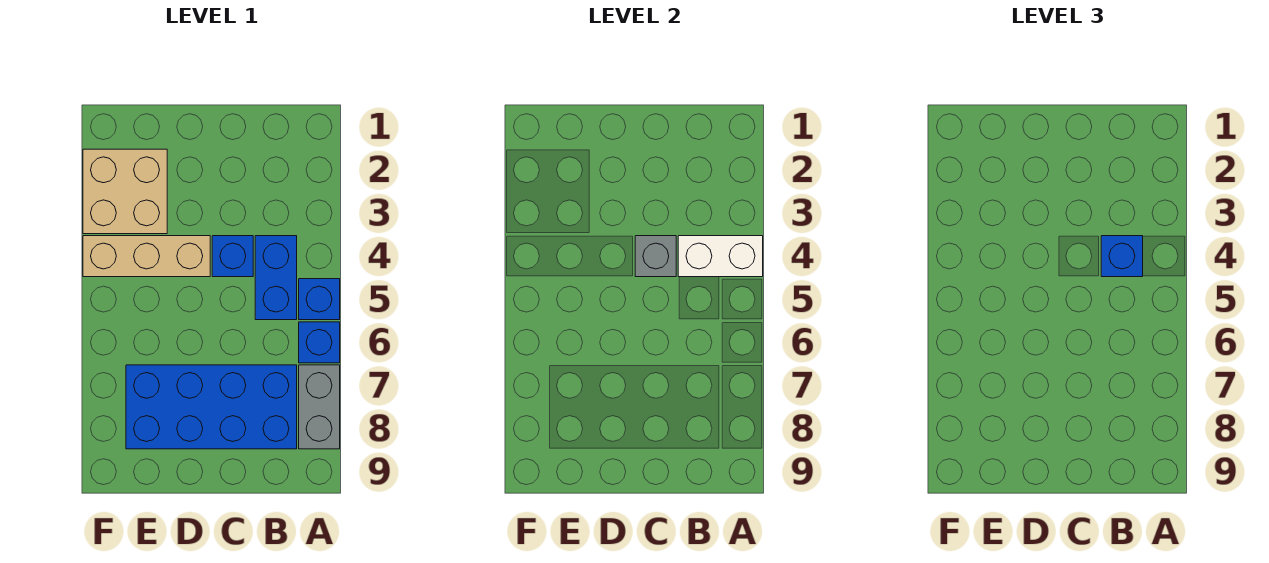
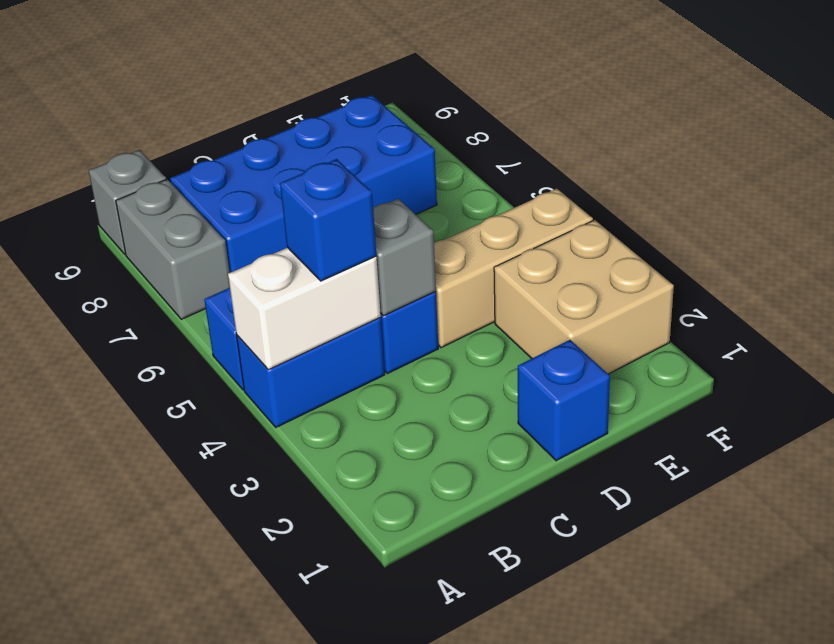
blue brick A6 level 1 -> blue brick D1 level 1
none -> grey brick A9 level 1
blue brick B4:B5 level 1 -> blue brick A4:B4 level 1

